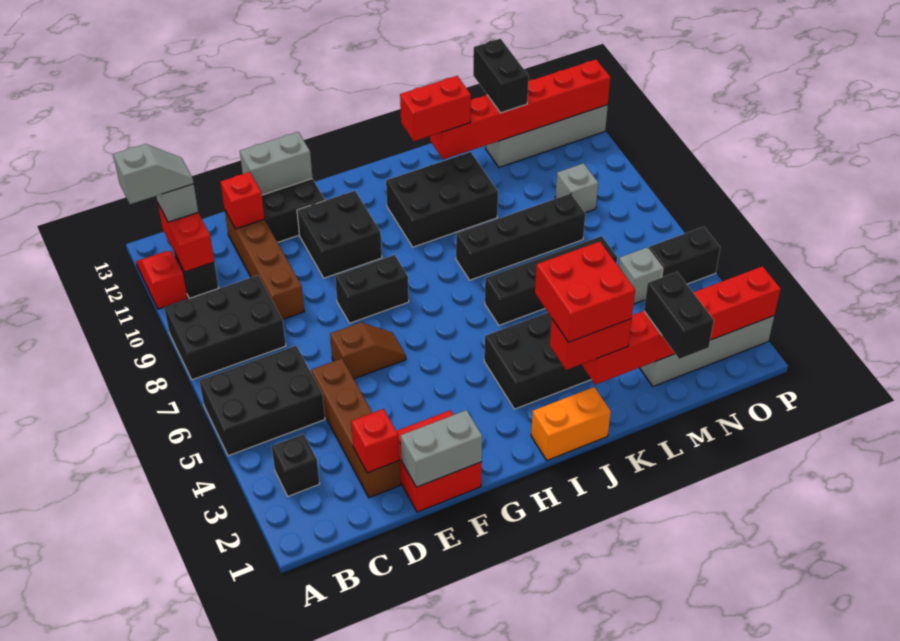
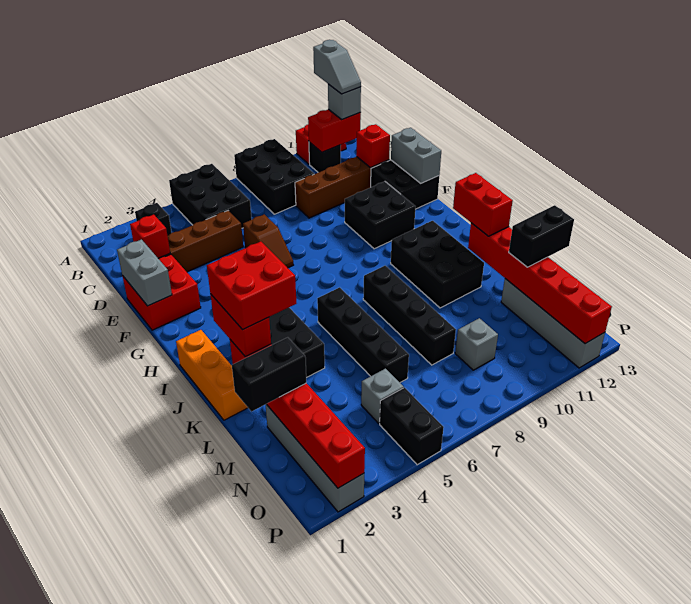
black brick F8:G8 level 1 -> none
orange brick I1:J1 level 1 -> orange brick I1:K1 level 1

